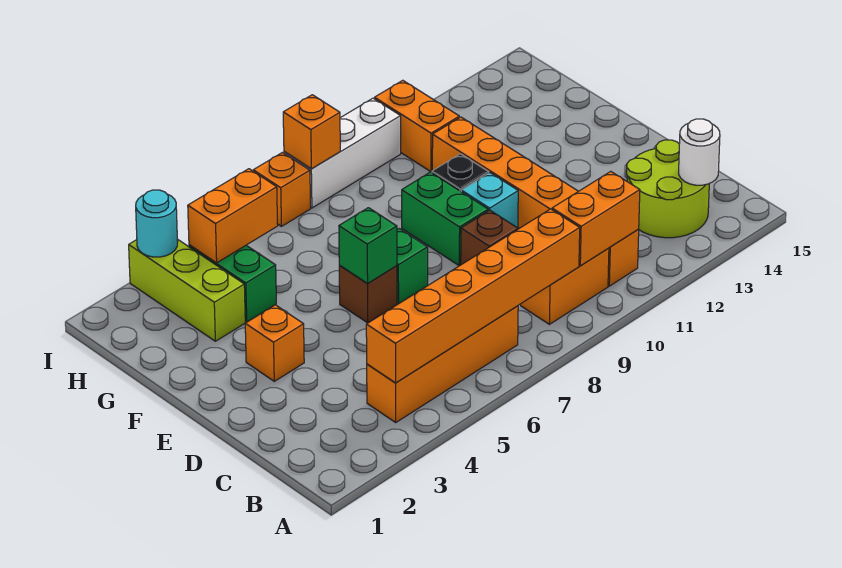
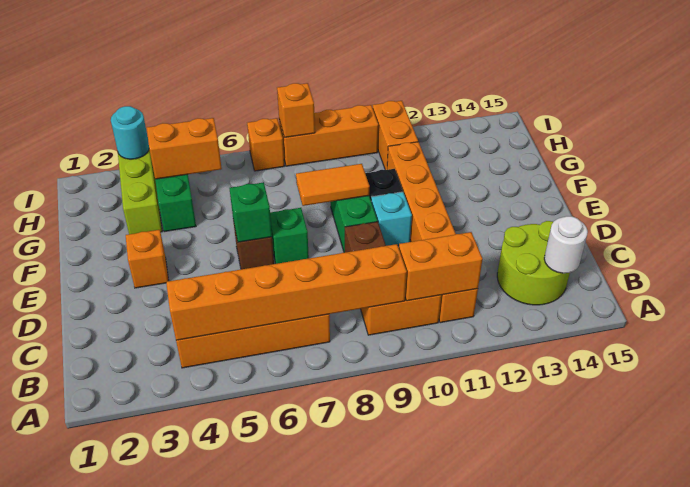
none -> orange tile F8:F9 level 2
white brick I8:I10 level 1 -> orange brick I8:I10 level 1

